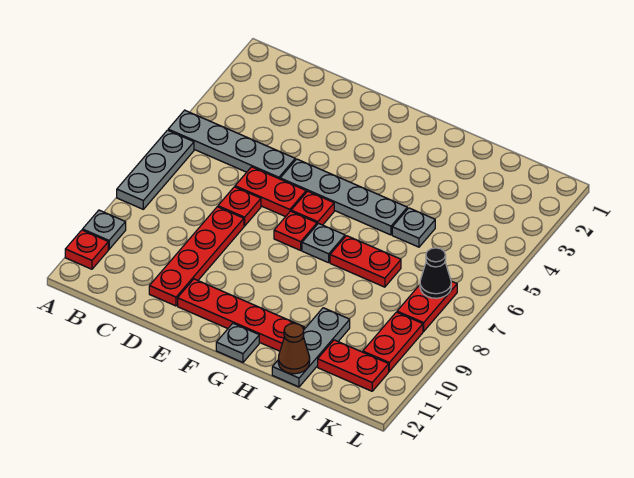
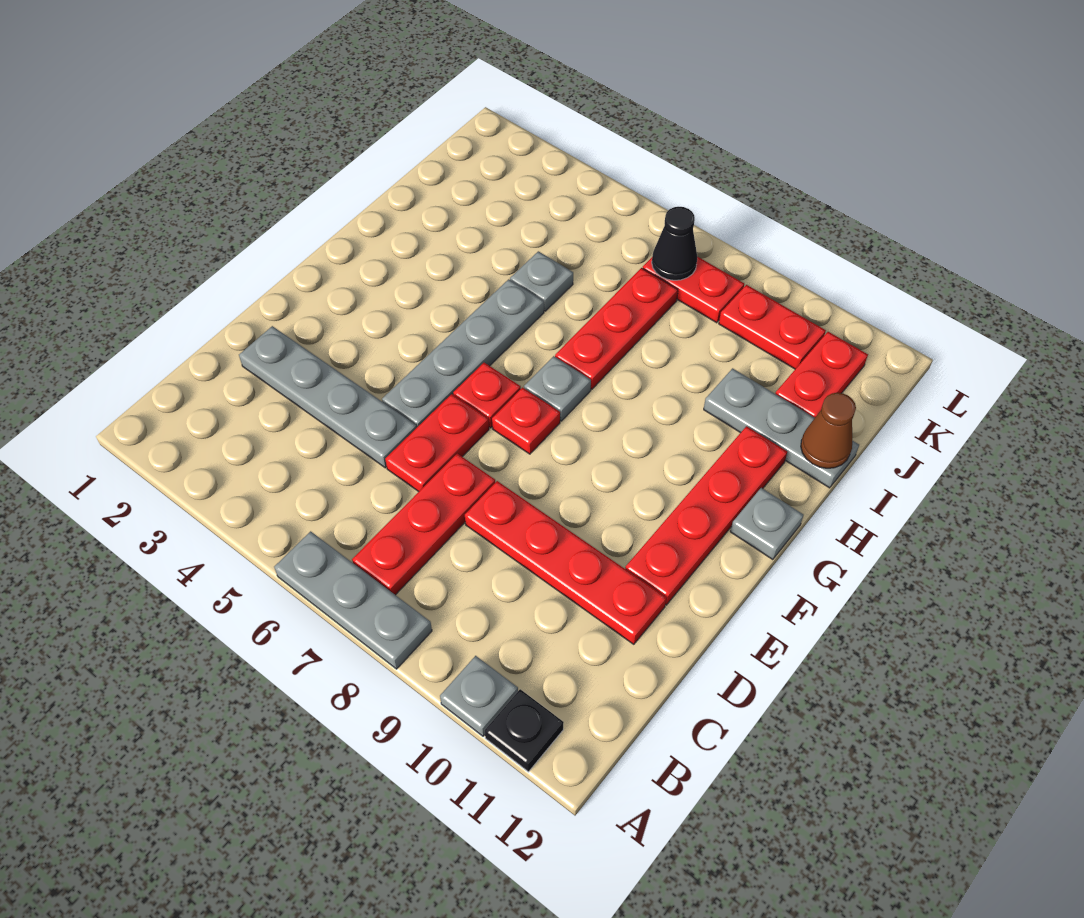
grey plate A5:D5 level 1 -> grey plate D2:D5 level 1
red plate A11 level 1 -> black plate A11 level 1
red plate D7 level 1 -> red plate B7:D7 level 1
red plate H7:I7 level 1 -> red plate H7:J7 level 1

